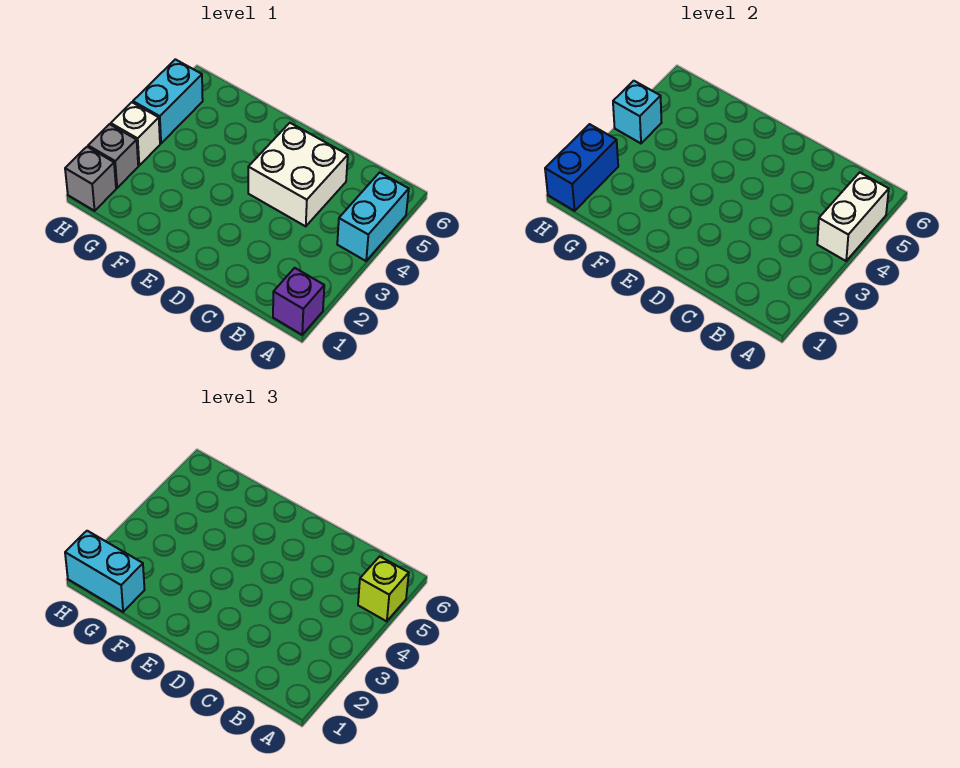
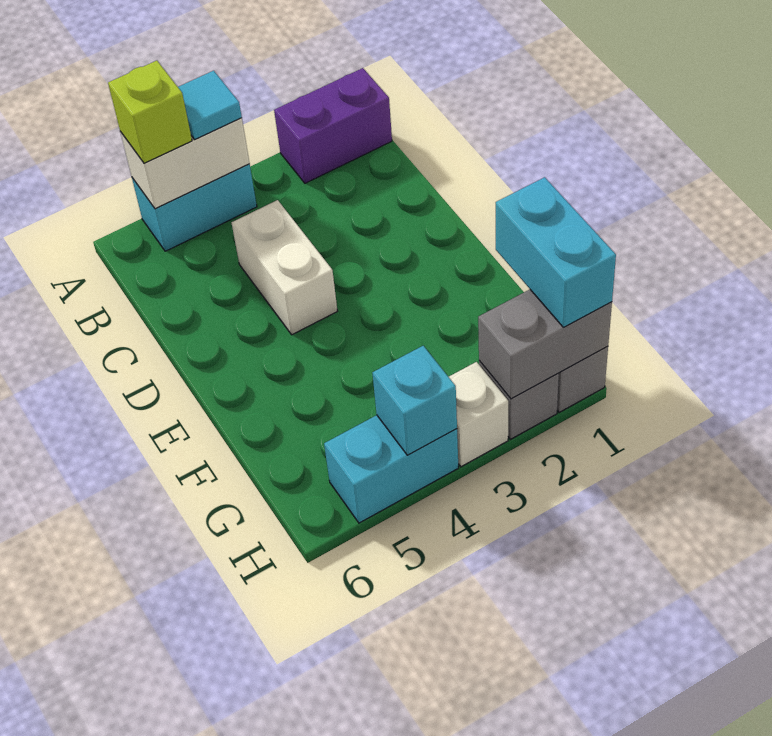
purple brick A1 level 1 -> purple brick A1:A2 level 1
none -> cyan tile A4 level 3
white brick C4:D5 level 1 -> white brick C4:D4 level 1
blue brick H1:H2 level 2 -> grey brick H1:H2 level 2

